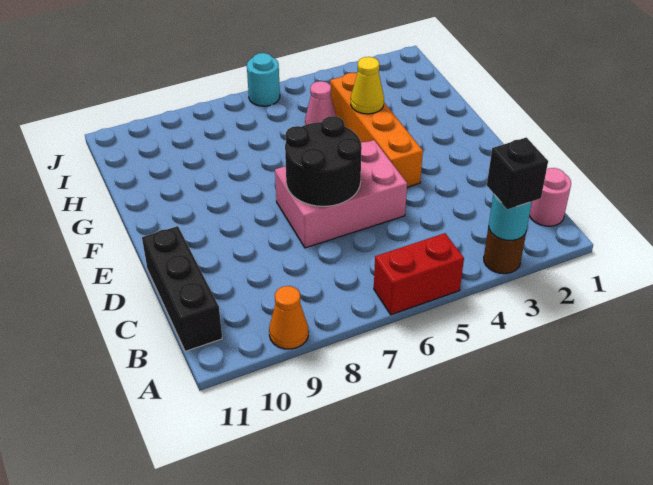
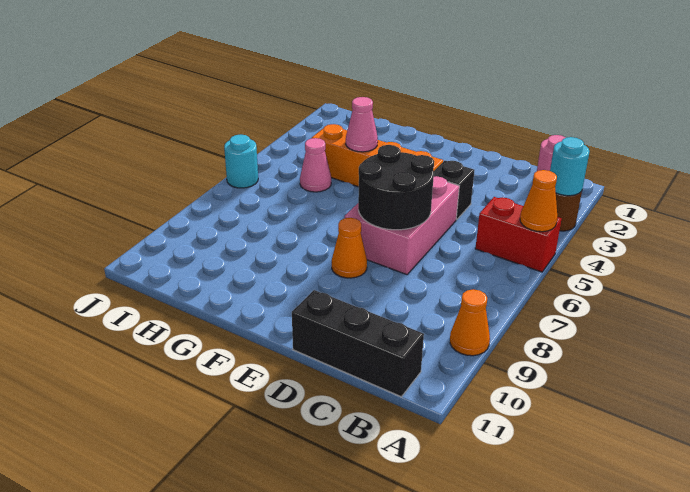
black brick A3 level 3 -> black brick D4 level 1
red brick A5:A6 level 1 -> red brick A5:B5 level 1
none -> orange cone A5 level 2
none -> orange cone E8 level 1
yellow cone G4 level 2 -> pink cone G4 level 2

